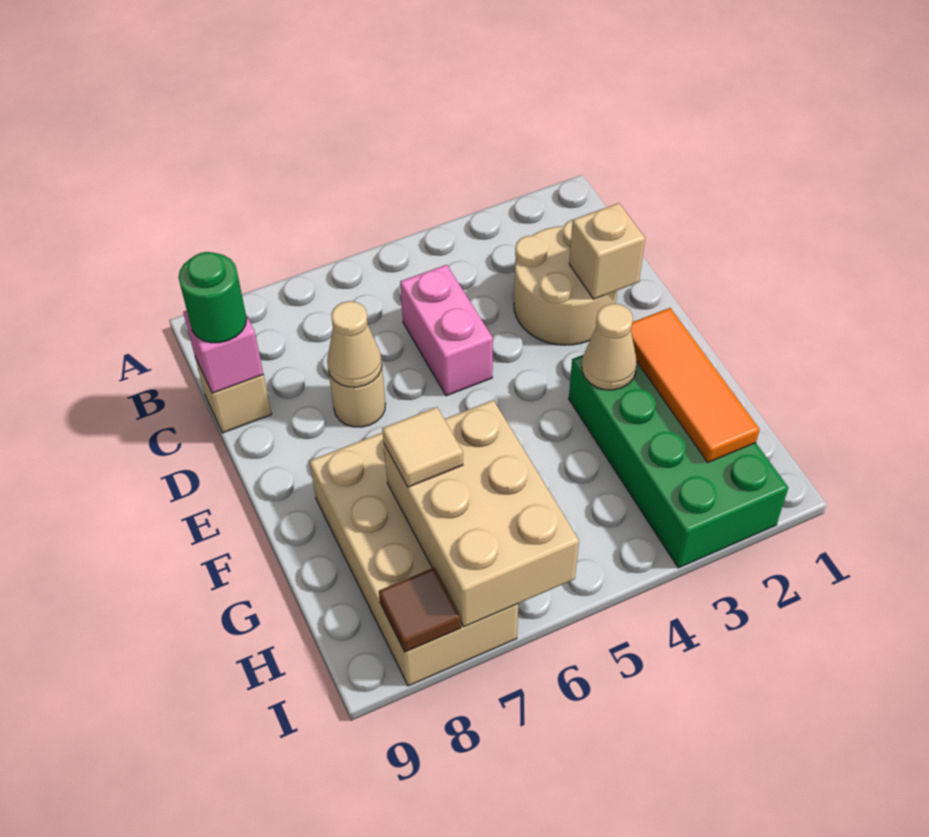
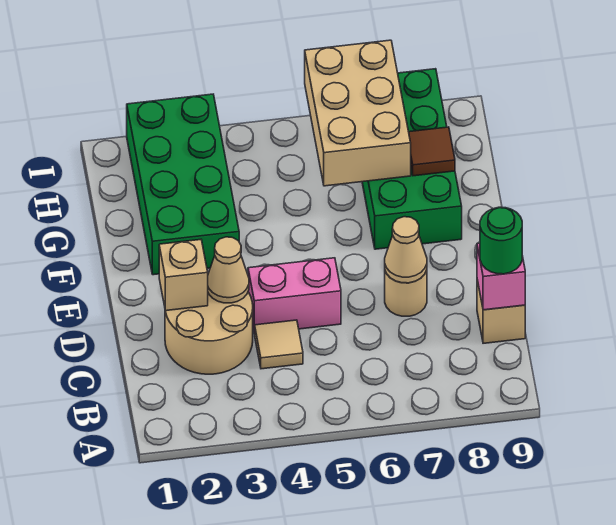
pink brick C5:D5 level 1 -> pink brick D4:D5 level 1
orange tile F2:H2 level 2 -> none
tan cone F3 level 2 -> tan cone D3 level 2
tan brick F7:I8 level 1 -> green brick F7:I8 level 1
tan tile G7 level 3 -> tan tile C4 level 1
brown tile I8 level 2 -> brown tile G8 level 2

